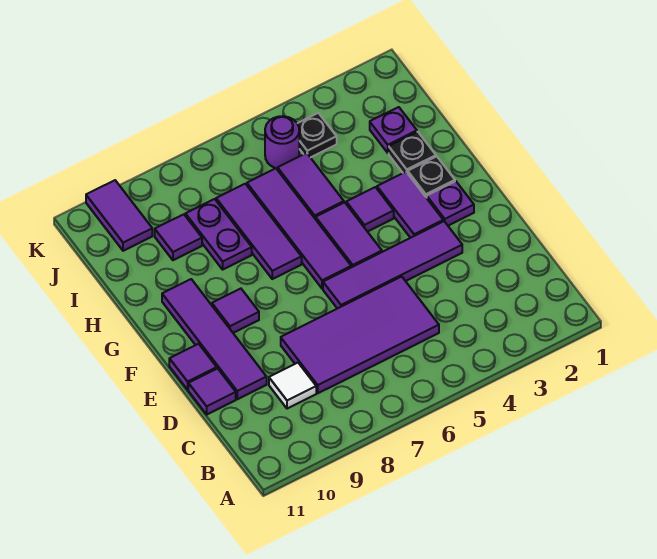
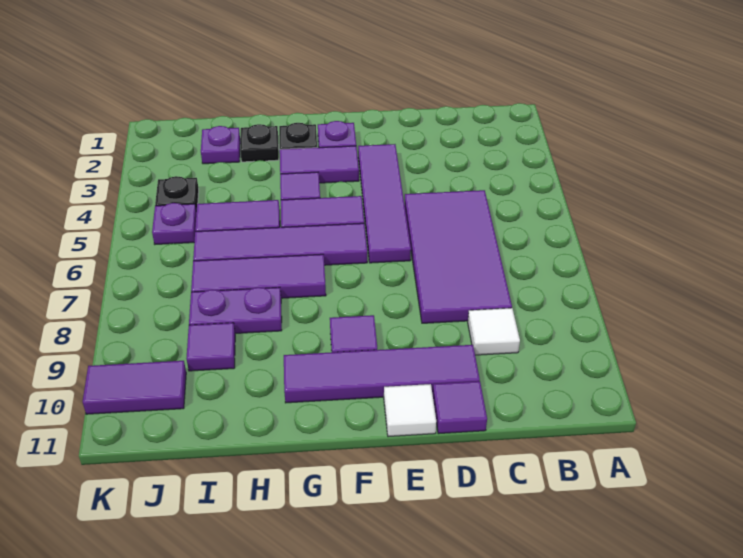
purple tile E11 level 1 -> white tile E11 level 1
purple round brick J5 level 1 -> purple plate J5 level 1

